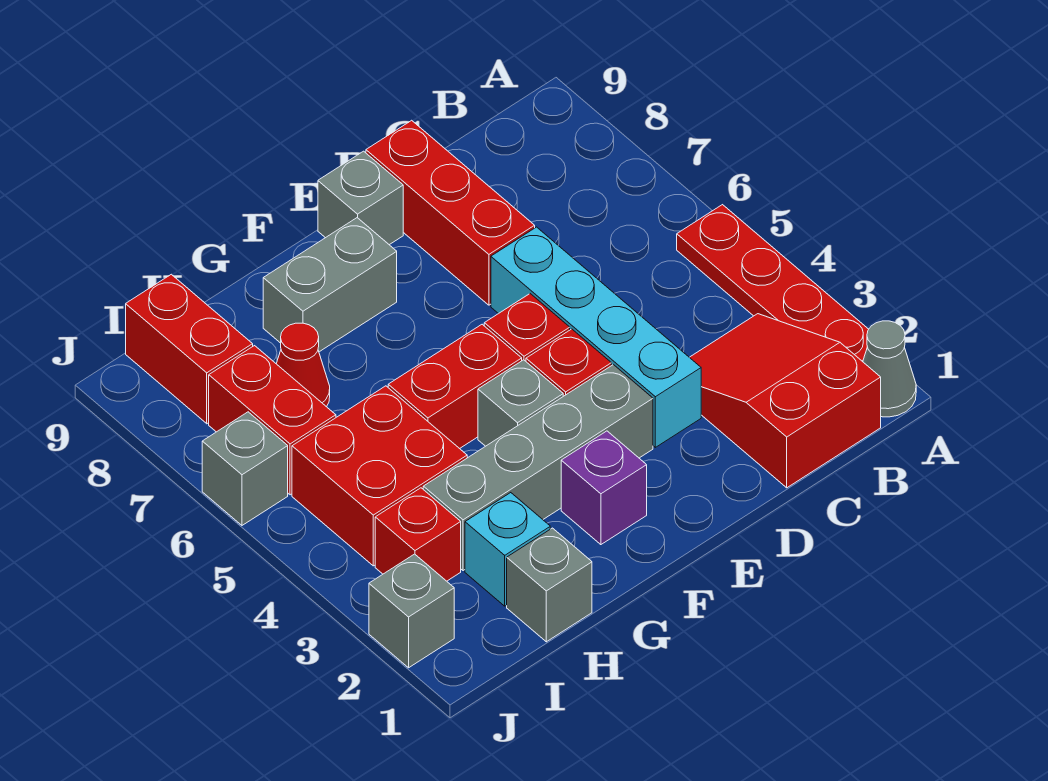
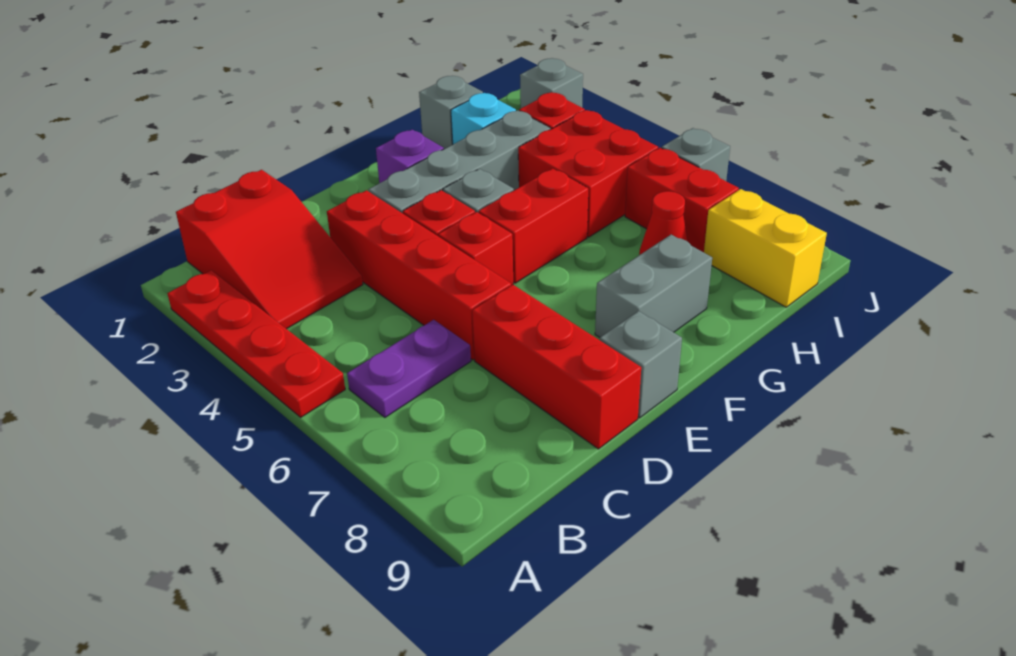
grey cone A1 level 1 -> none
none -> purple plate B6:C6 level 1
cyan brick D3:D6 level 1 -> red brick D3:D6 level 1
red brick I8:I9 level 1 -> yellow brick I8:I9 level 1

